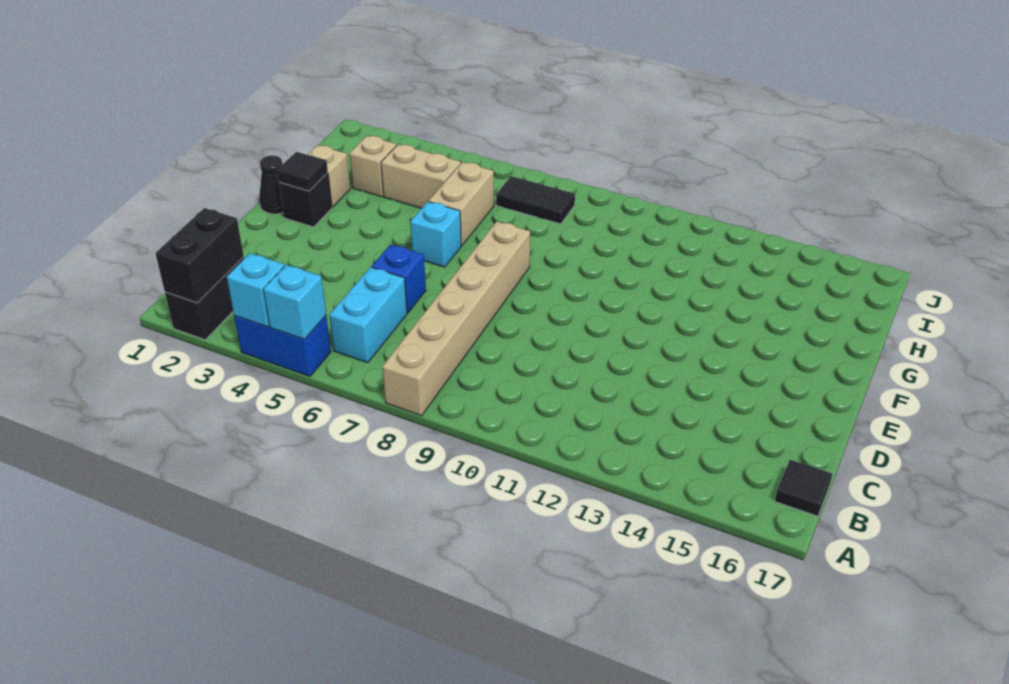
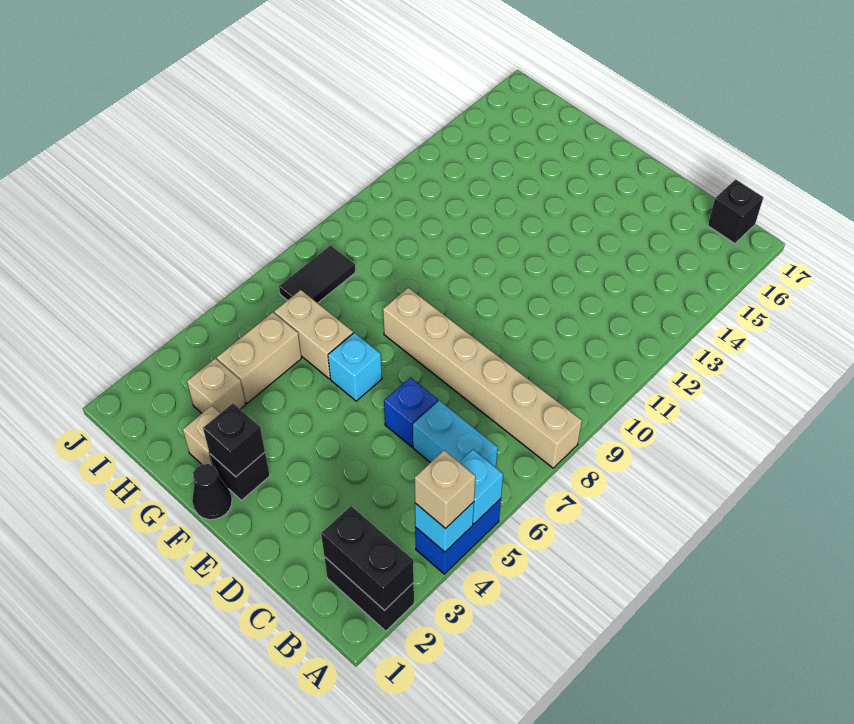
none -> tan brick A4 level 3
black tile B17 level 1 -> black brick B17 level 1
black tile F2 level 2 -> black brick F2 level 2

